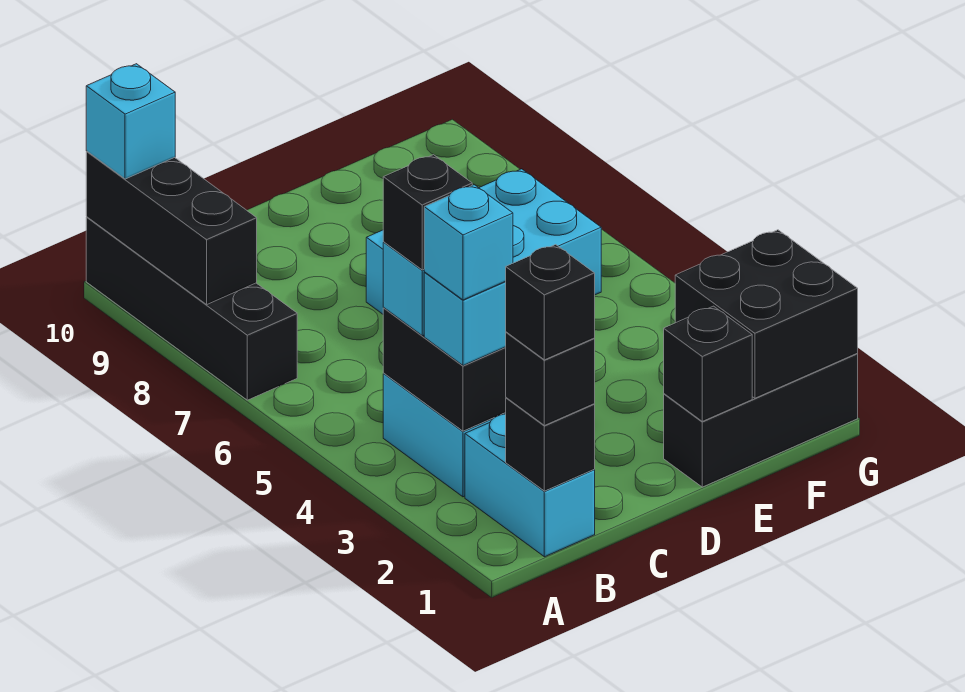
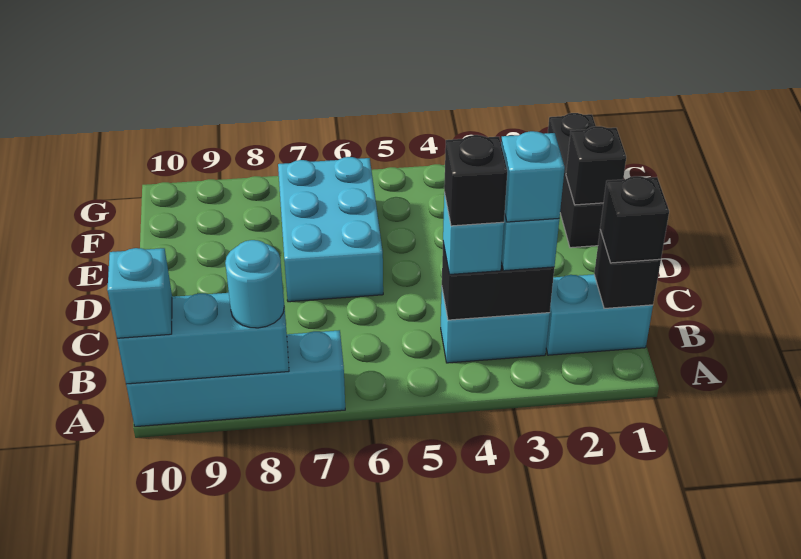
black brick A7:A10 level 1 -> cyan brick A7:A10 level 1
black brick A8:A10 level 2 -> cyan brick A8:A10 level 2
none -> cyan round brick A8 level 3
black brick B1 level 4 -> none
black brick F1:G2 level 2 -> none

